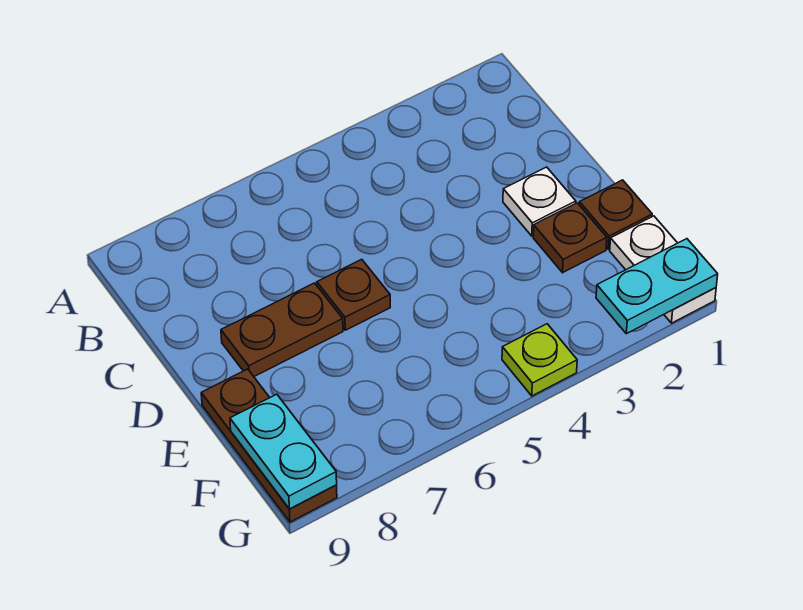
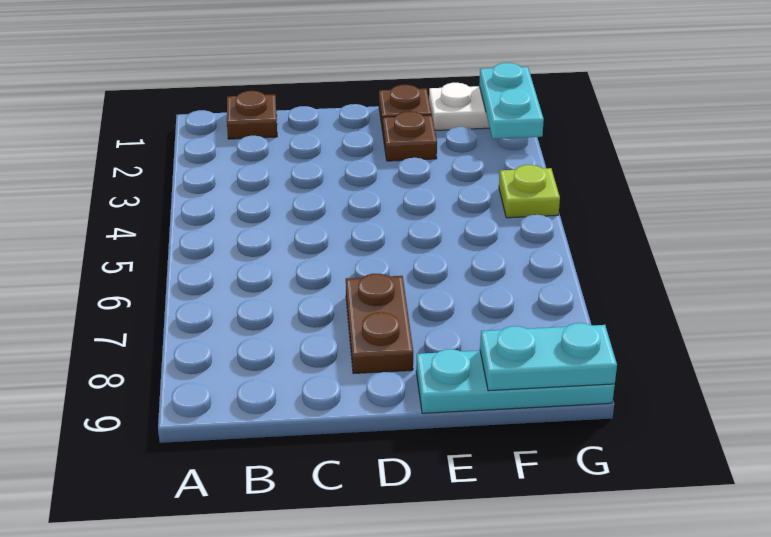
white plate D2 level 1 -> none
brown plate D6 level 1 -> brown plate B1 level 1
brown plate E9:G9 level 1 -> cyan plate E9:G9 level 1

